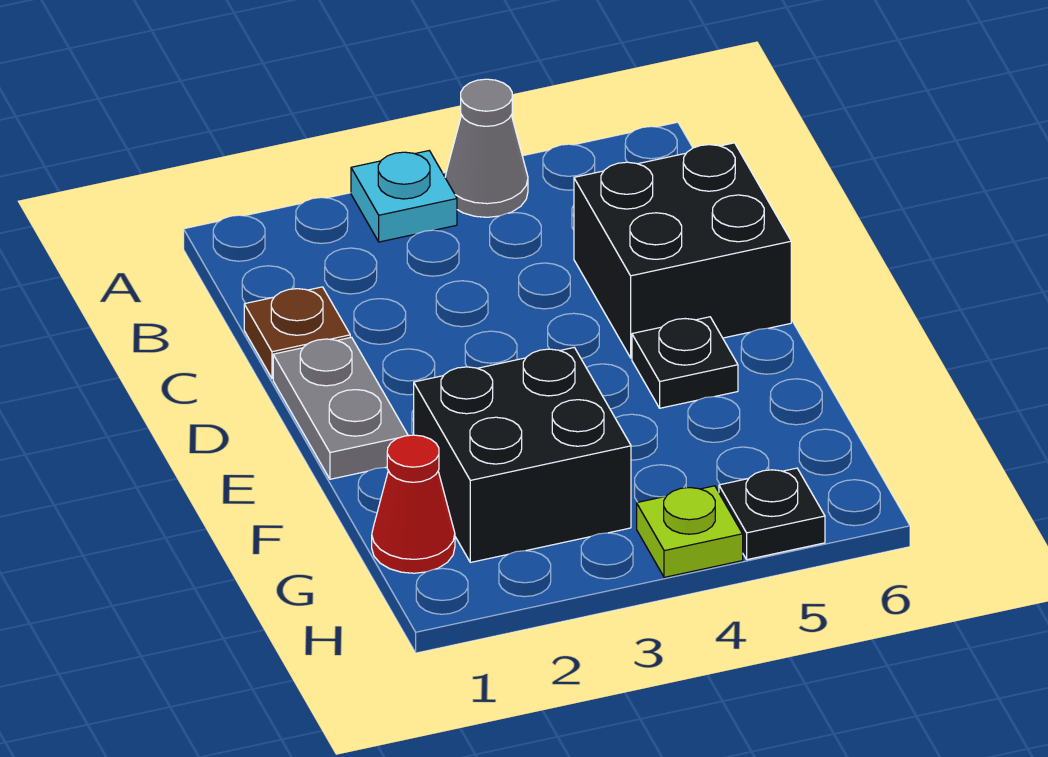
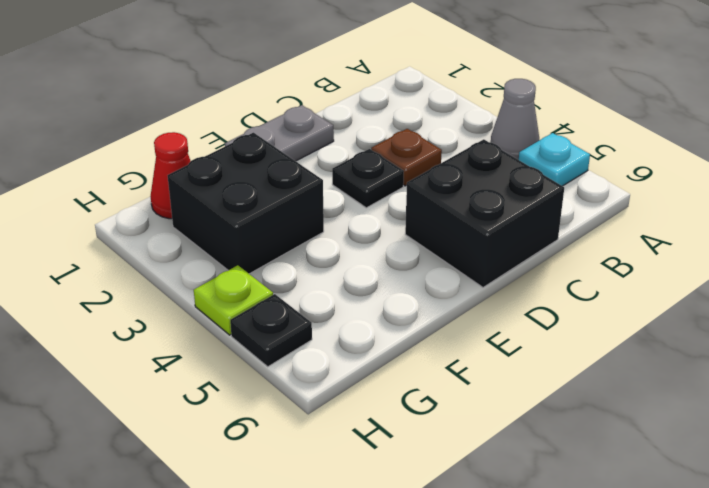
cyan plate A3 level 1 -> cyan plate A5 level 1
brown plate C1 level 1 -> brown plate C3 level 1
black plate E5 level 1 -> black plate D3 level 1

